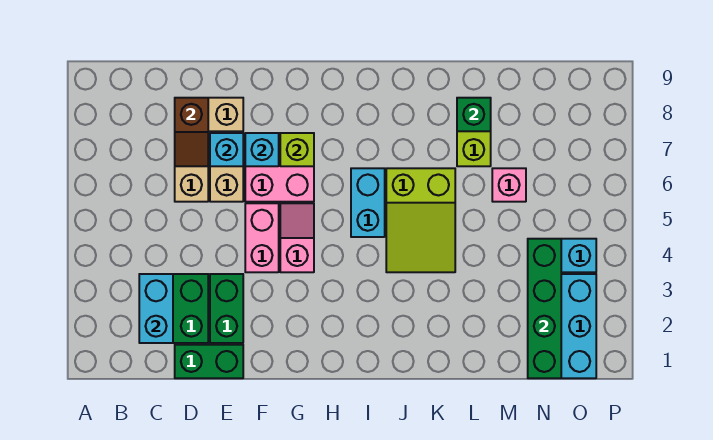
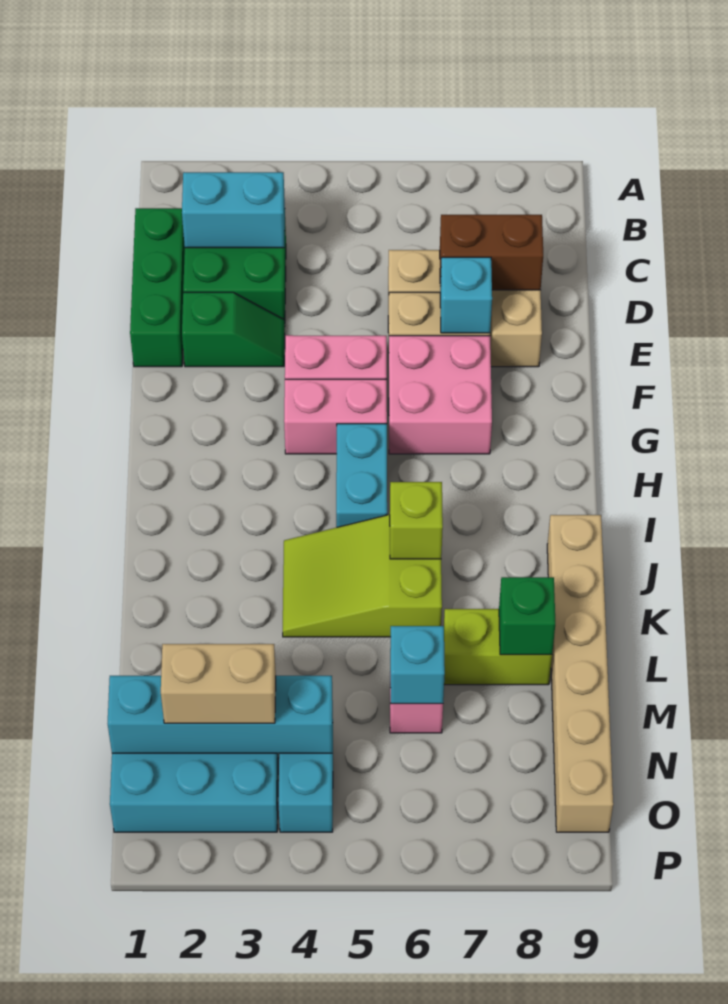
green brick D1:E1 level 1 -> green brick C1:E1 level 1
brown slope D7:D8 level 2 top 8 -> brown brick D7:D8 level 2
green brick E2:E3 level 1 -> green slope E2:E3 level 1 top 2
cyan brick F7 level 2 -> cyan brick M6 level 2
pink slope G4:G5 level 1 top 4 -> pink brick G4:G5 level 1
lime brick G7 level 2 -> lime brick J6 level 2
cyan brick I5:I6 level 1 -> cyan brick H5:I5 level 1
none -> tan brick J9:O9 level 1
green brick N1:N4 level 2 -> cyan brick N1:N4 level 2
none -> tan brick N2:N3 level 3

